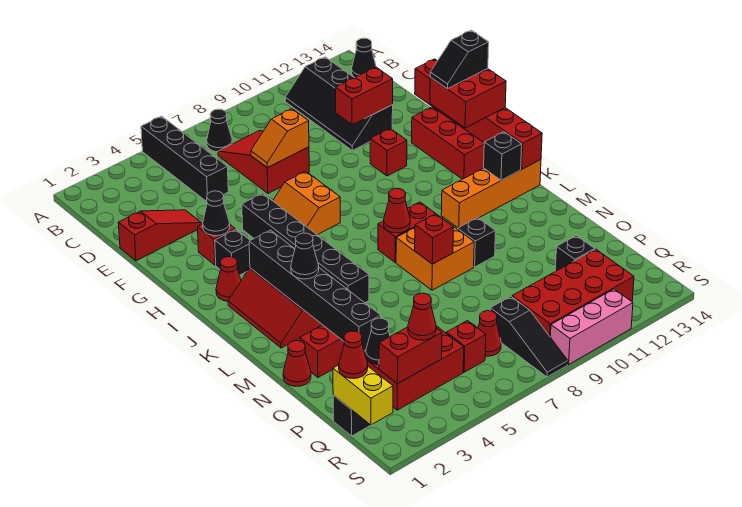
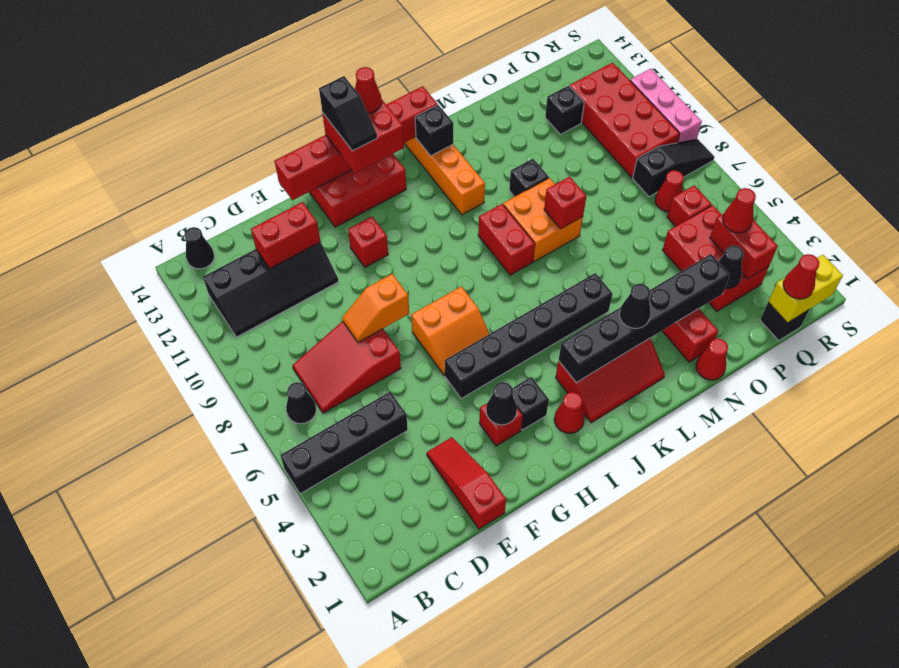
orange slope E7:E8 level 2 top 8 -> orange slope E8:F8 level 2 top F
red brick E11:E12 level 2 -> red brick D12:E12 level 2
red cone K8 level 2 -> red cone I14 level 4

